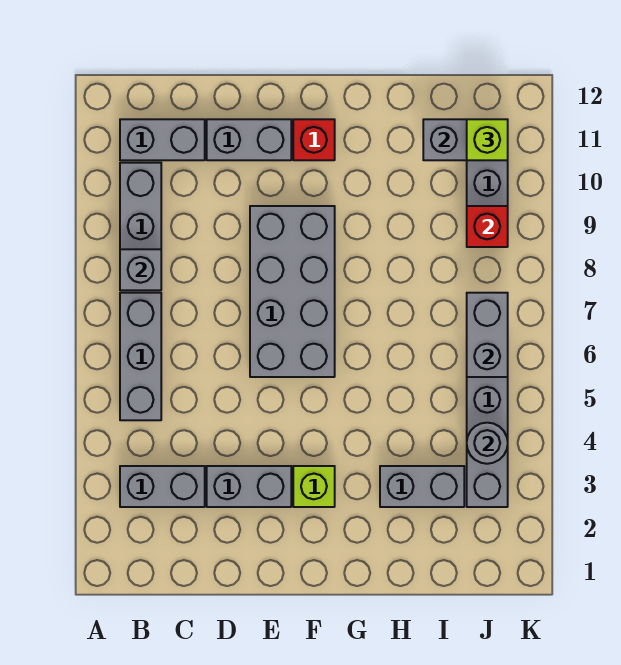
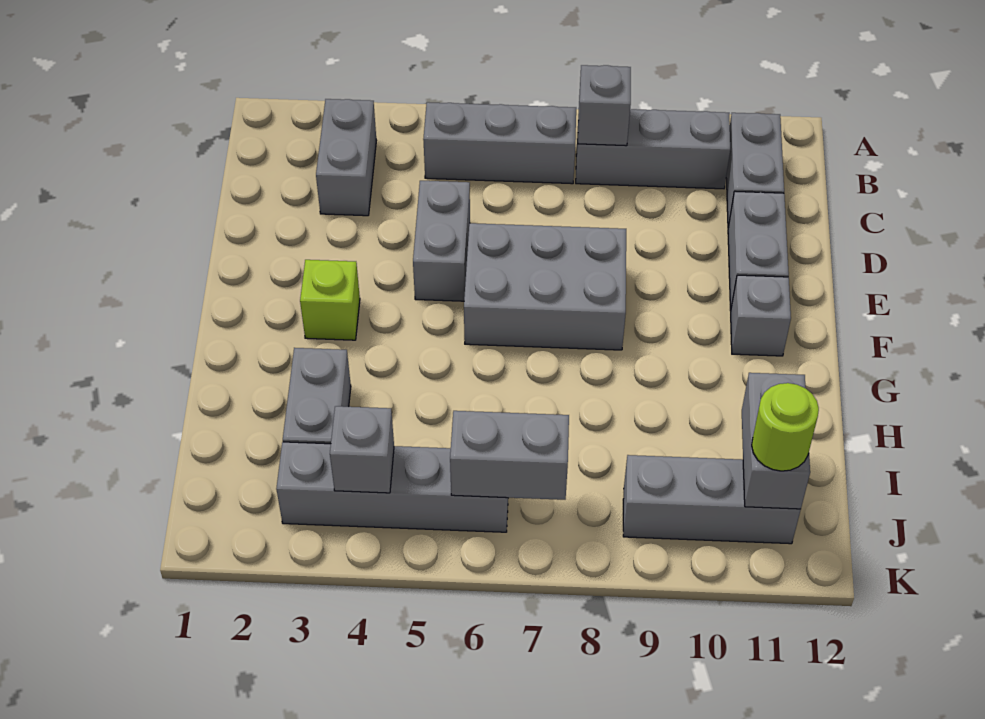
grey brick D3:E3 level 1 -> grey brick D5:E5 level 1
grey brick E6:F9 level 1 -> grey brick E6:F8 level 1
red brick F11 level 1 -> grey brick F11 level 1
grey round brick J4 level 2 -> grey brick J4 level 2
red brick J9 level 2 -> none
lime brick J11 level 3 -> lime round brick J11 level 3

